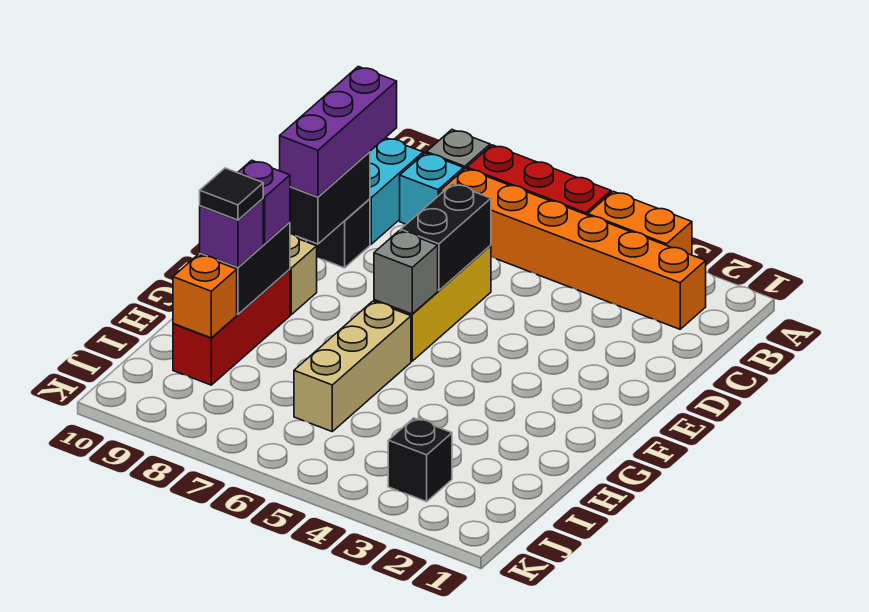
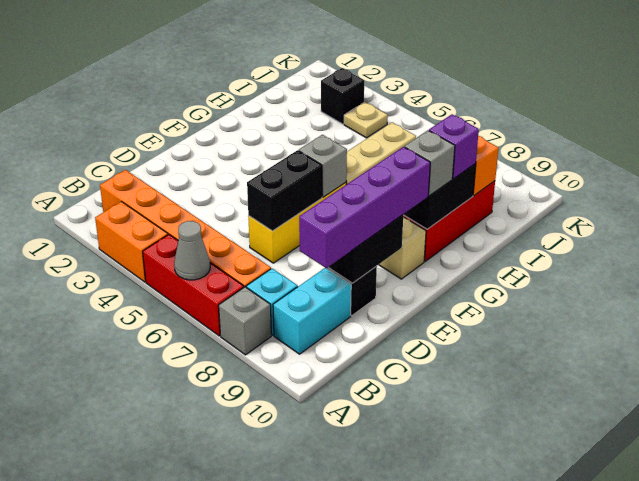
none -> grey cone A6 level 2
purple brick C9:E9 level 3 -> purple brick C9:F9 level 3
purple brick G9 level 3 -> grey brick G9 level 3
black tile H9 level 4 -> none
none -> tan plate J4 level 1

